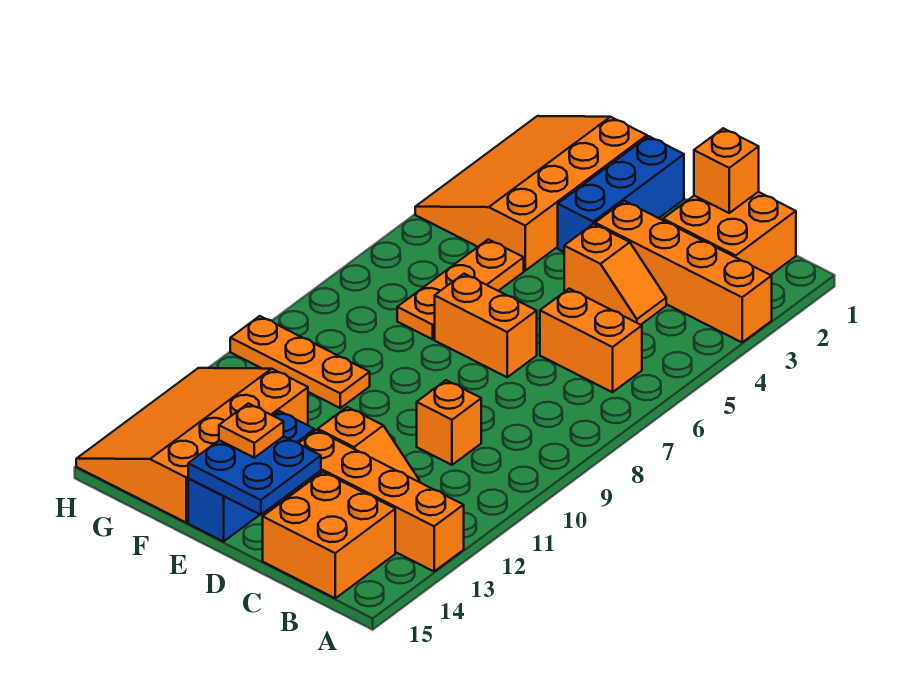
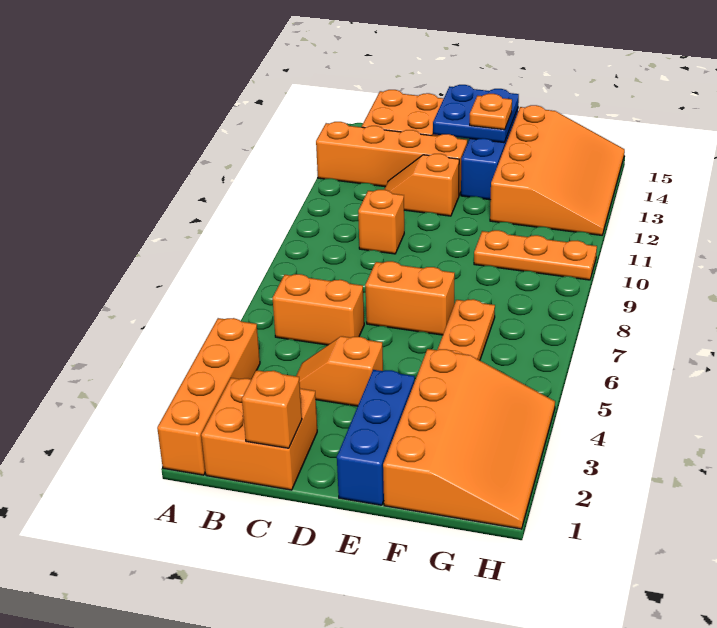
orange brick A3:D3 level 1 -> orange brick A1:A4 level 1

